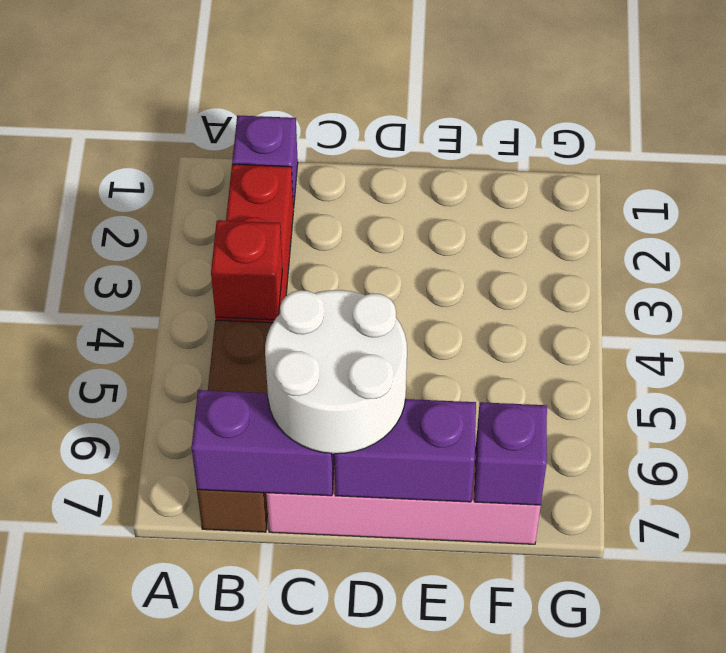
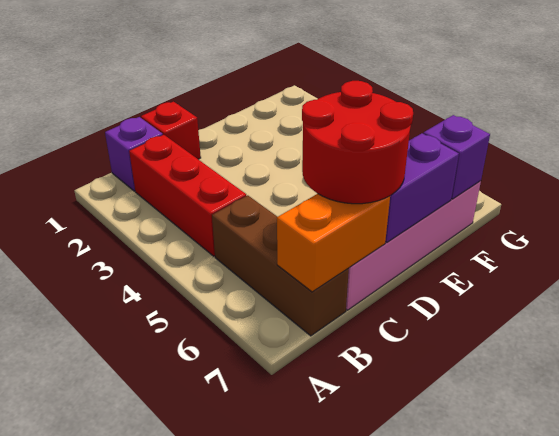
red brick B4 level 2 -> red brick C1 level 1
purple brick B7:C7 level 2 -> orange brick B7:C7 level 2
white round brick C6:D7 level 3 -> red round brick C6:D7 level 3

